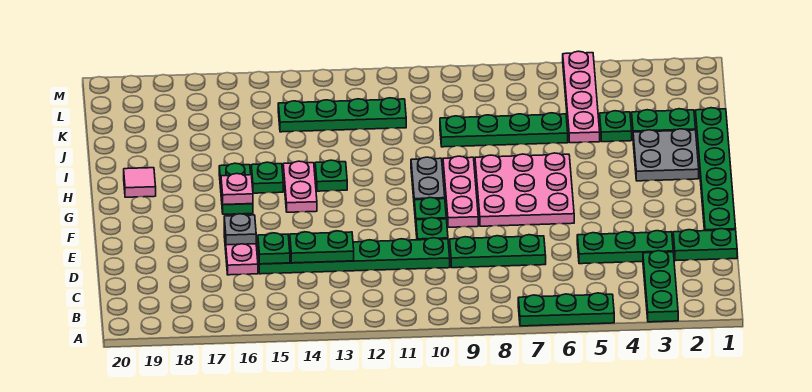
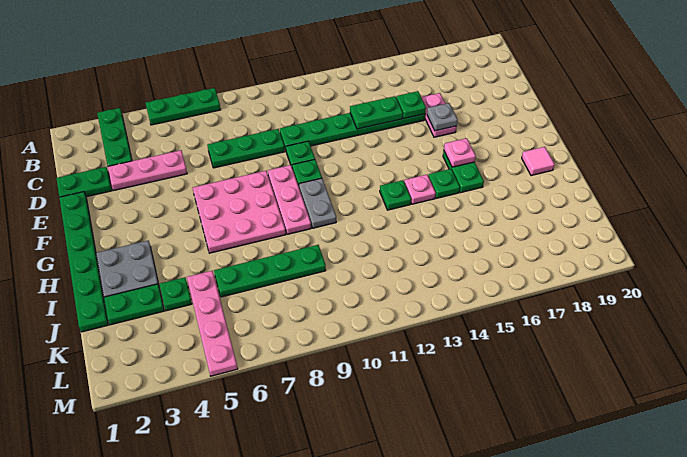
green plate D3:D5 level 1 -> pink plate D3:D5 level 1
pink plate G14:H14 level 1 -> pink plate H14 level 1
green plate K11:K14 level 1 -> none

